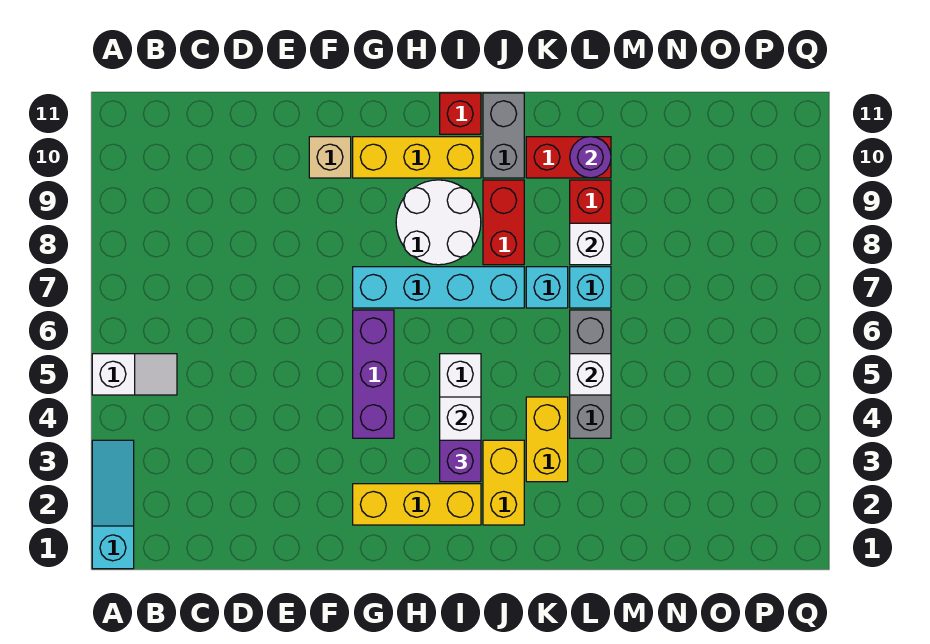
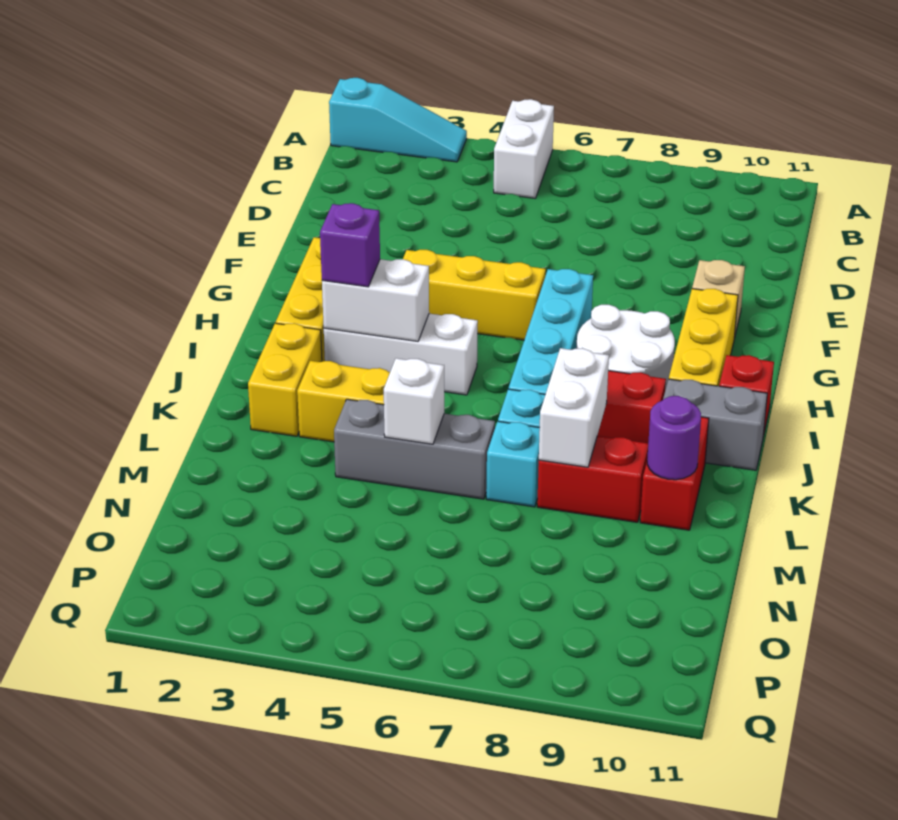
white slope A5:B5 level 1 top A -> white brick A5:B5 level 1
purple brick G4:G6 level 1 -> yellow brick G4:G6 level 1
yellow brick J2:J3 level 1 -> yellow brick J2:K2 level 1
white brick L8 level 2 -> white brick K8:L8 level 2

